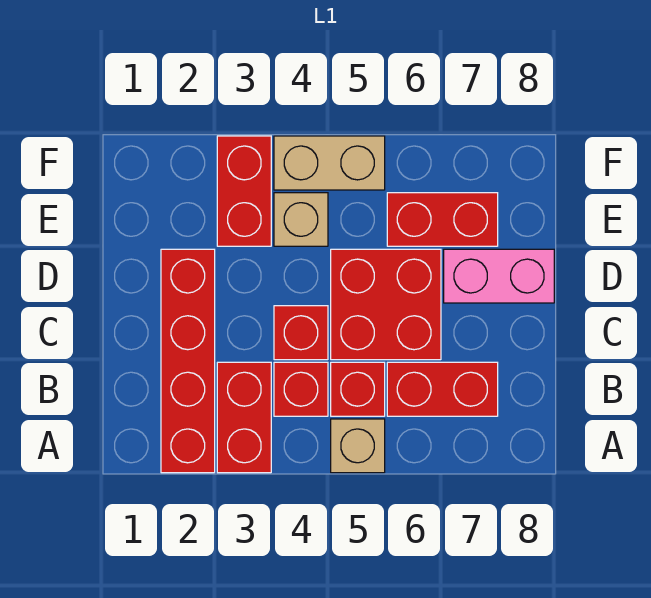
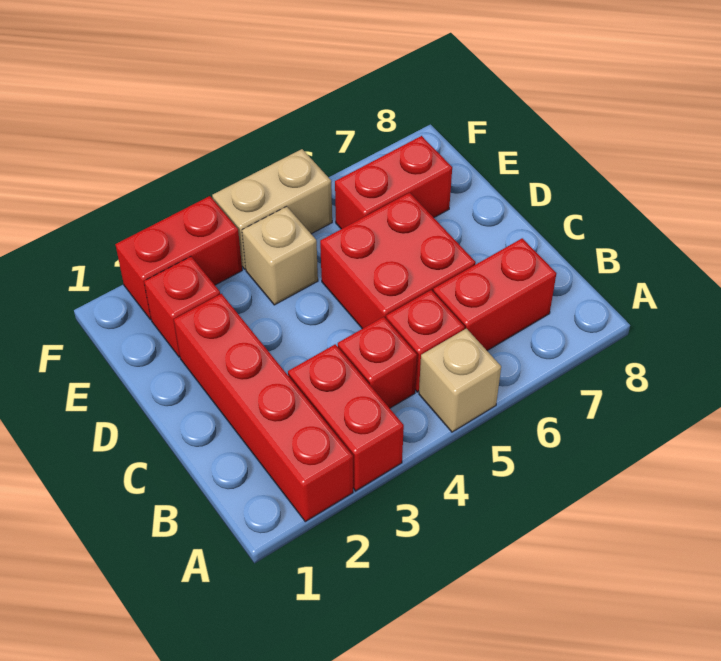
red brick C4 level 1 -> red brick E2 level 1
pink brick D7:D8 level 1 -> none
red brick E3:F3 level 1 -> red brick F2:F3 level 1

